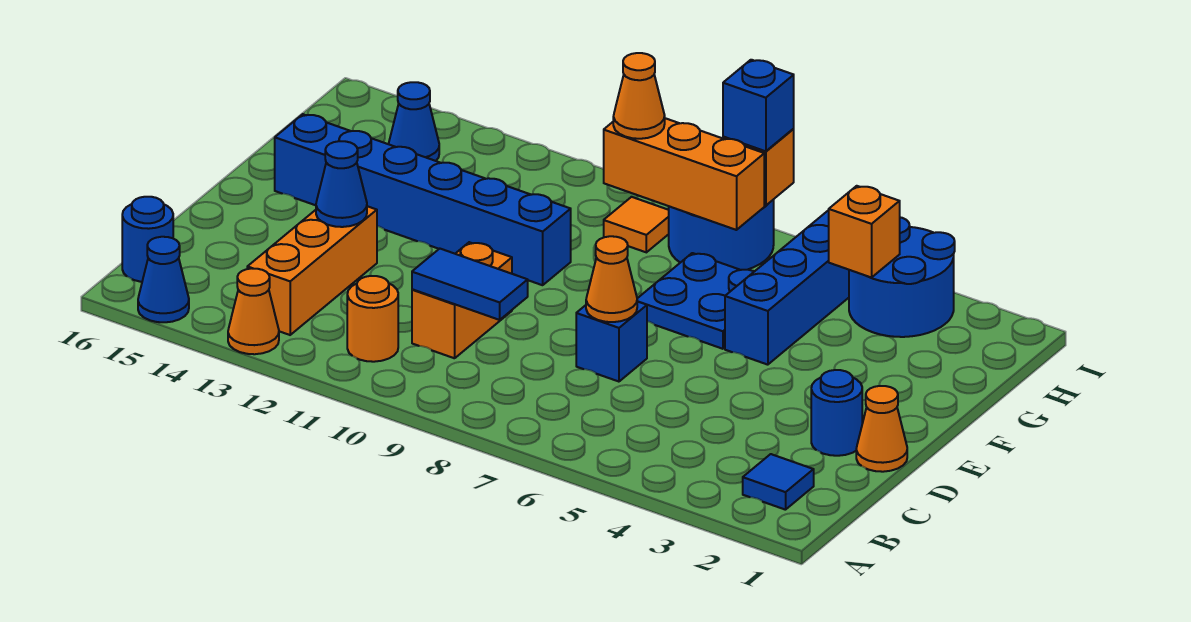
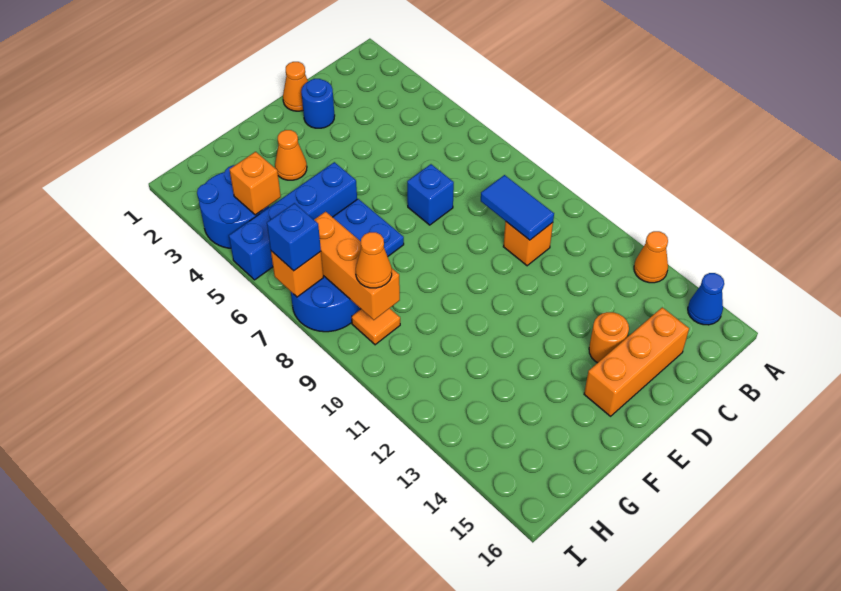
blue tile B2 level 1 -> none
orange round brick B11 level 1 -> orange round brick D14 level 1
orange brick B13:D13 level 1 -> orange brick C15:E15 level 1
blue round brick B16 level 1 -> none
orange brick C10:D10 level 1 -> orange brick C10 level 1
orange cone D7 level 2 -> orange cone F3 level 1
blue cone D13 level 2 -> none
blue brick F10:F15 level 1 -> none
blue cone H14 level 1 -> none

